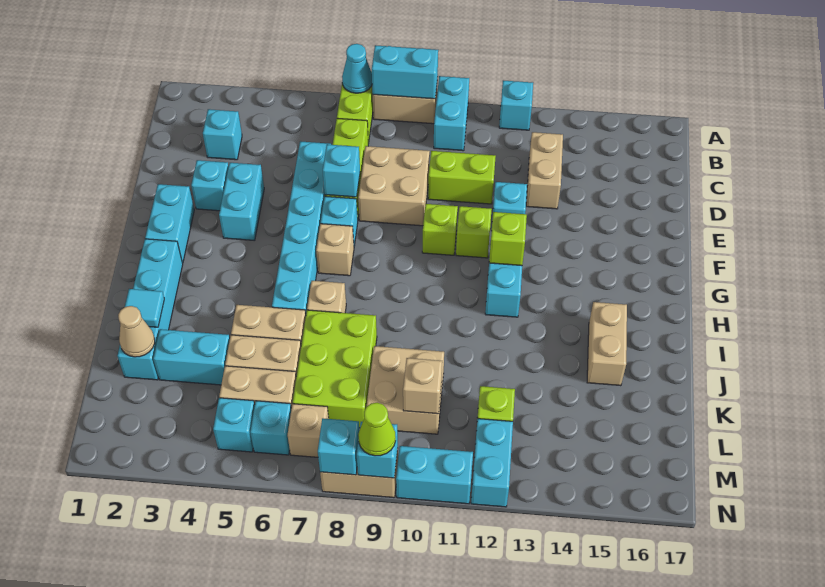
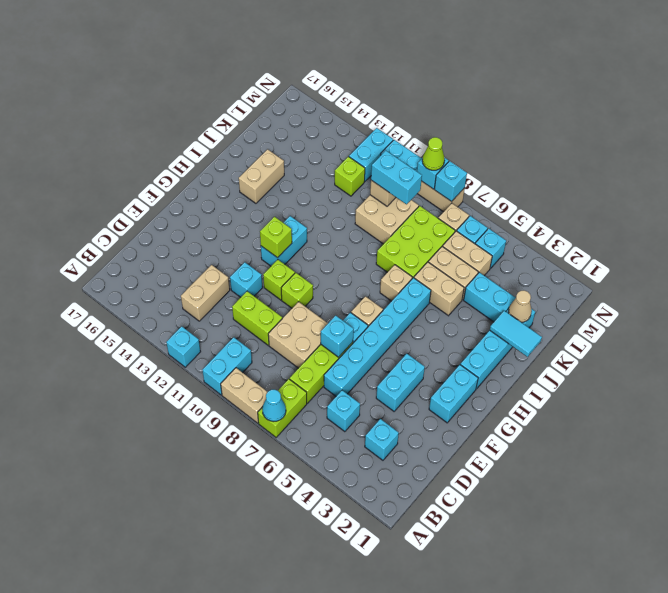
cyan brick A8:A9 level 2 -> cyan brick L9:L10 level 3
cyan brick E3 level 1 -> cyan brick C5 level 1
cyan tile J2 level 2 -> cyan tile J1:J2 level 2

